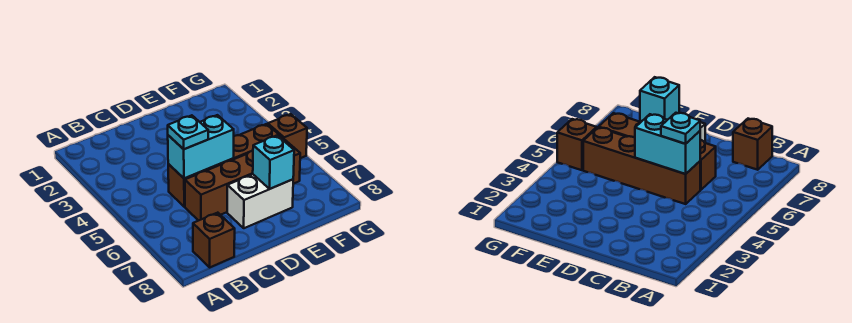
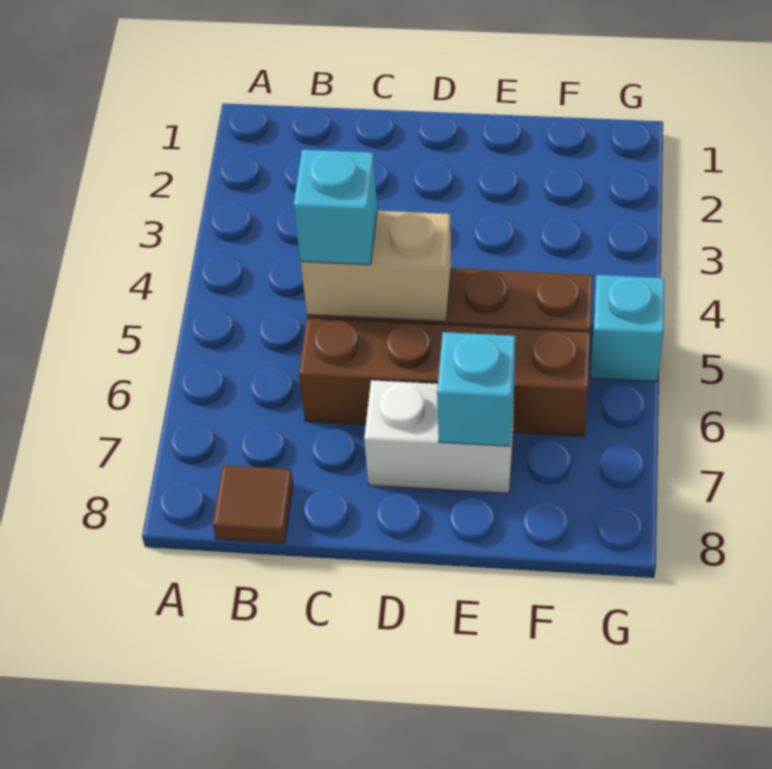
brown brick B8 level 1 -> brown tile B8 level 1
cyan brick C5:D5 level 2 -> tan brick C5:D5 level 2
cyan plate C5 level 3 -> cyan brick C5 level 3
brown brick G5 level 1 -> cyan brick G5 level 1

